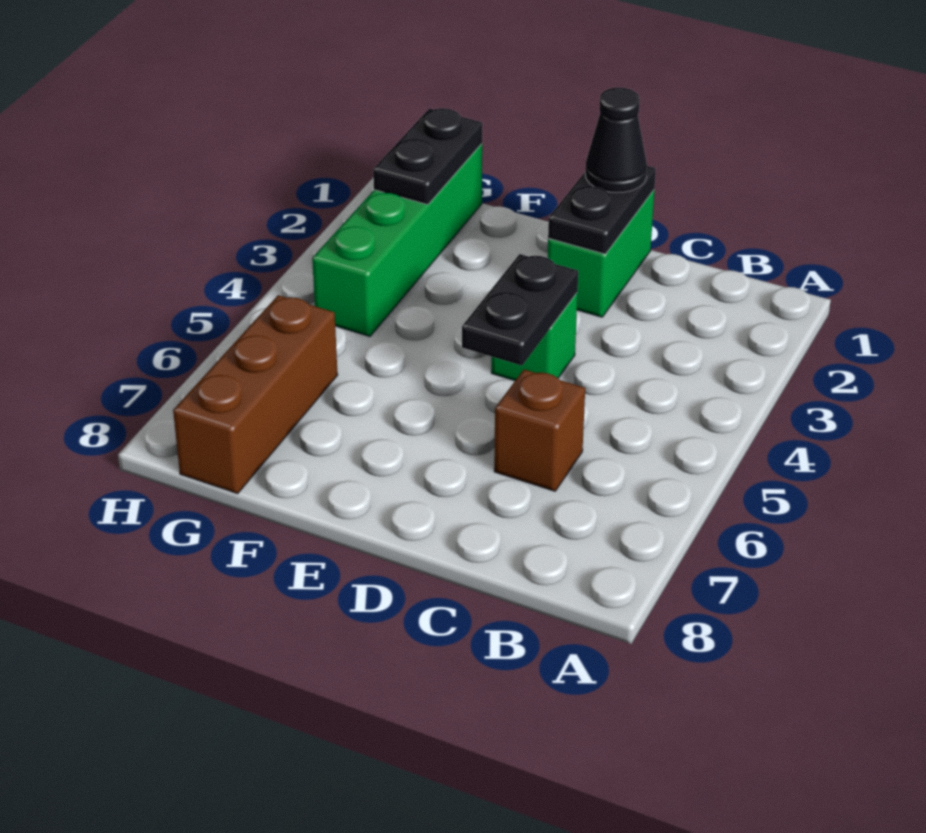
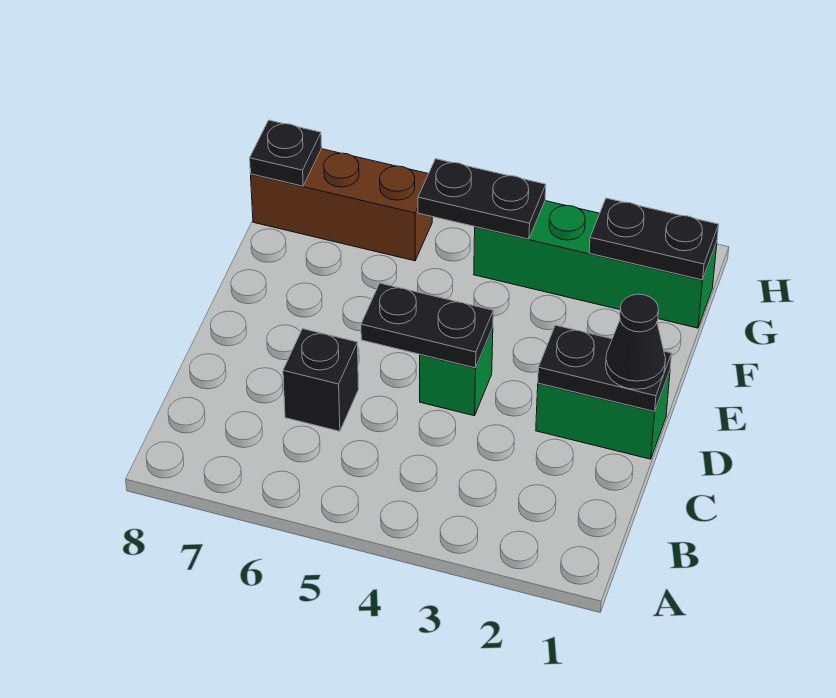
brown brick C6 level 1 -> black brick C6 level 1
none -> black plate G4:G5 level 2
none -> black plate G8 level 2

